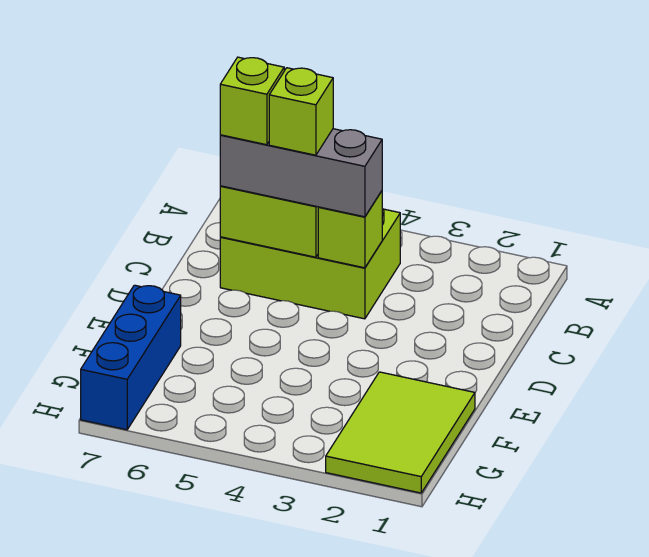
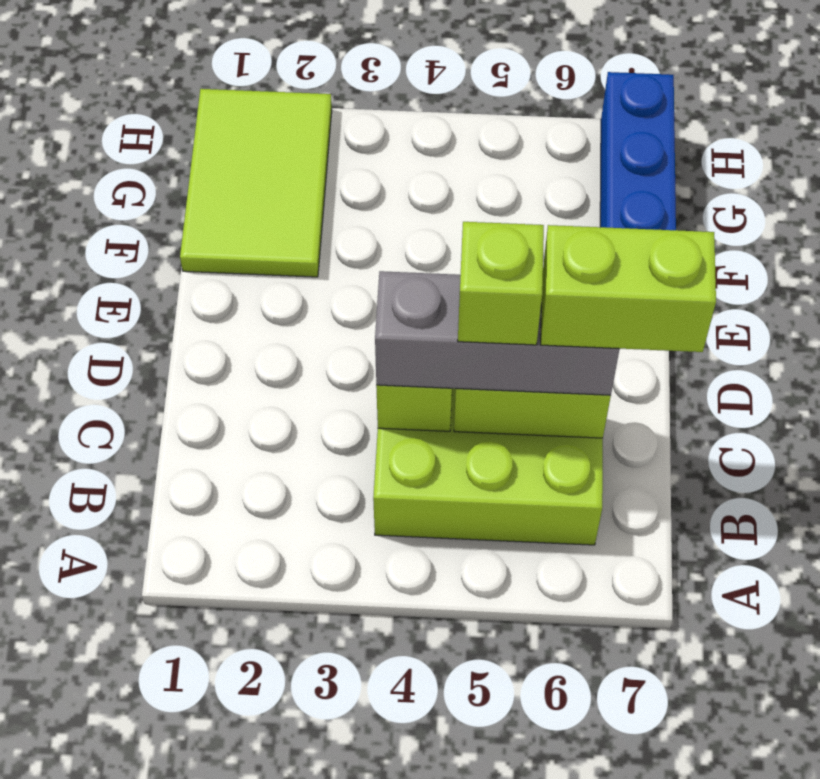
lime brick C6 level 4 -> lime brick C6:C7 level 4

